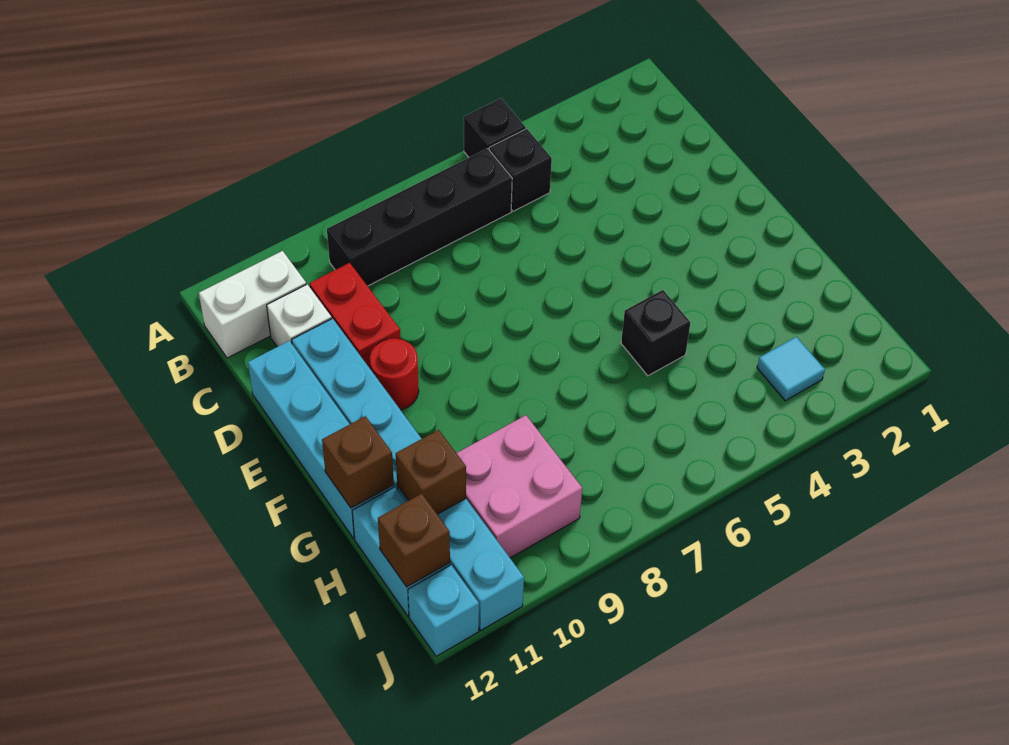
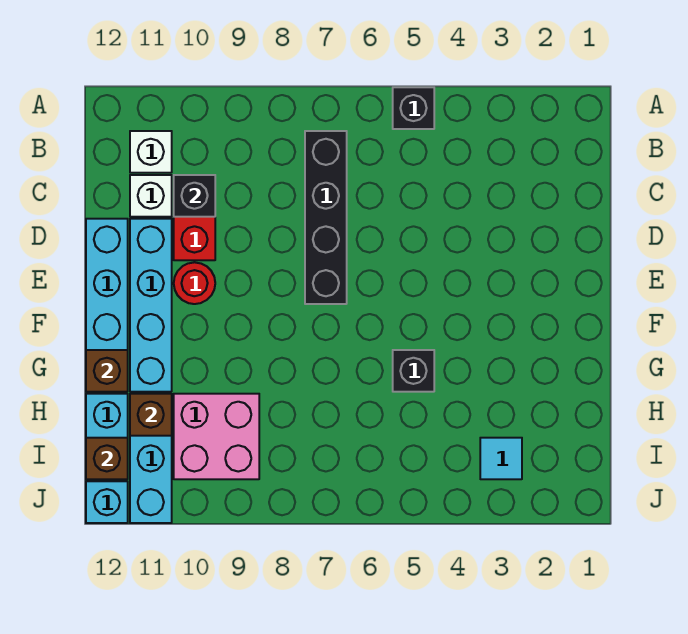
black brick B5 level 1 -> black brick C10 level 2
black brick B6:B9 level 1 -> black brick B7:E7 level 1
white brick B11:B12 level 1 -> white brick B11 level 1

